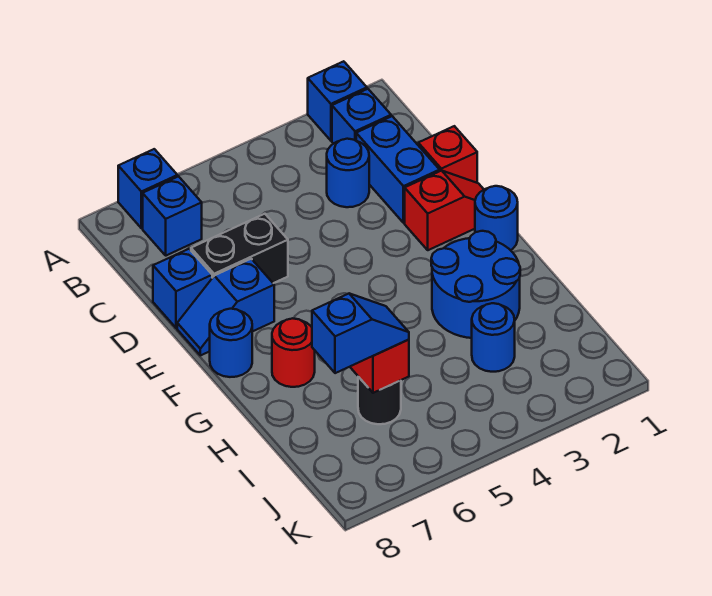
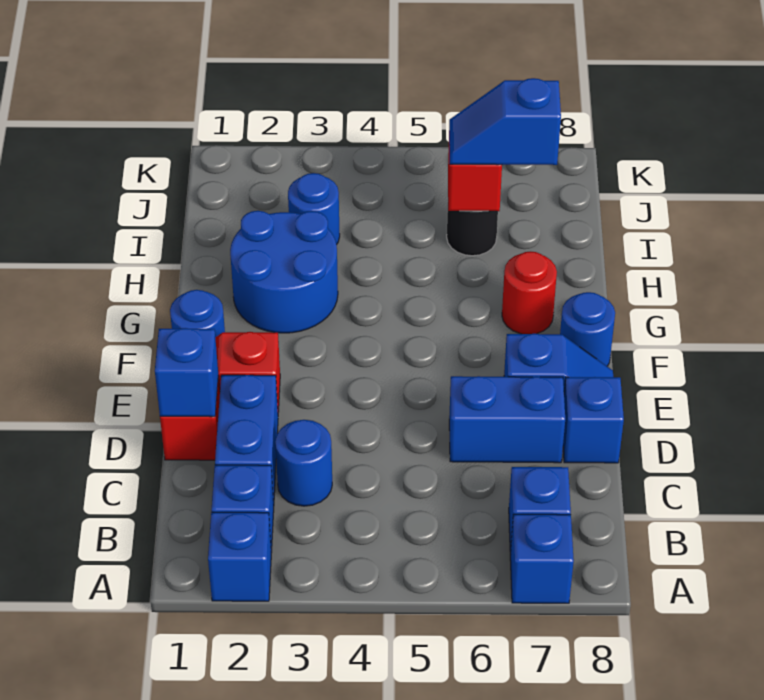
none -> blue brick D1 level 2
black brick D6:D7 level 1 -> blue brick D6:D7 level 1

